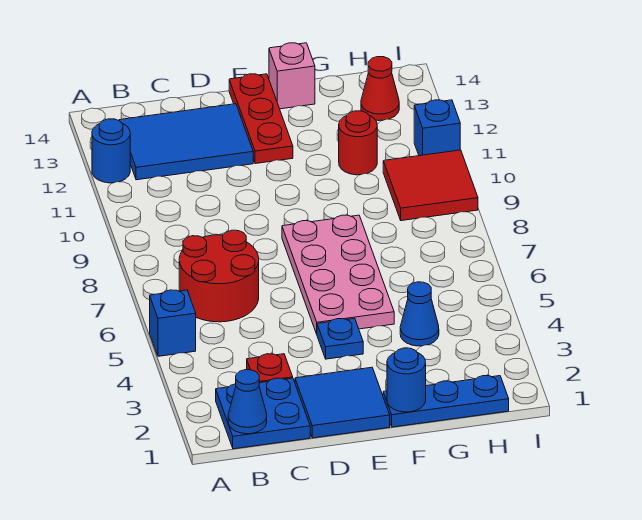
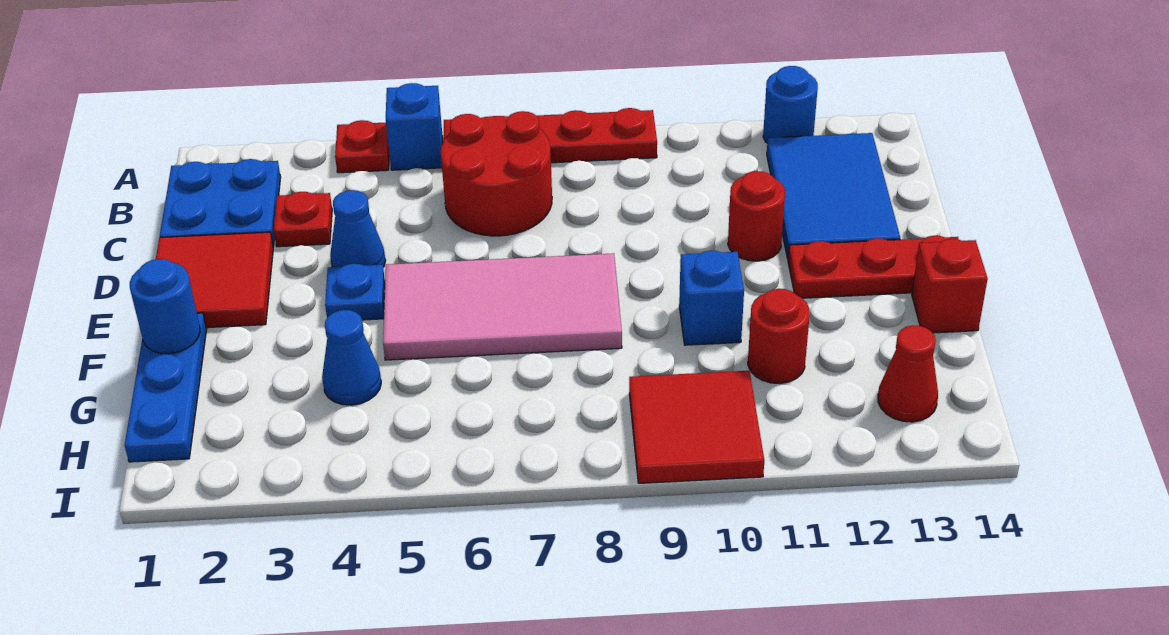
none -> red plate A4 level 1
none -> red plate A6:A9 level 1
blue cone B1 level 2 -> blue cone D4 level 1
blue tile D1:E2 level 1 -> red tile D1:E2 level 1
none -> red round brick D11 level 1
pink plate E5:F8 level 1 -> pink tile E5:F8 level 1
pink brick F14 level 1 -> red brick F14 level 1
blue brick I11 level 1 -> blue brick F10 level 1

